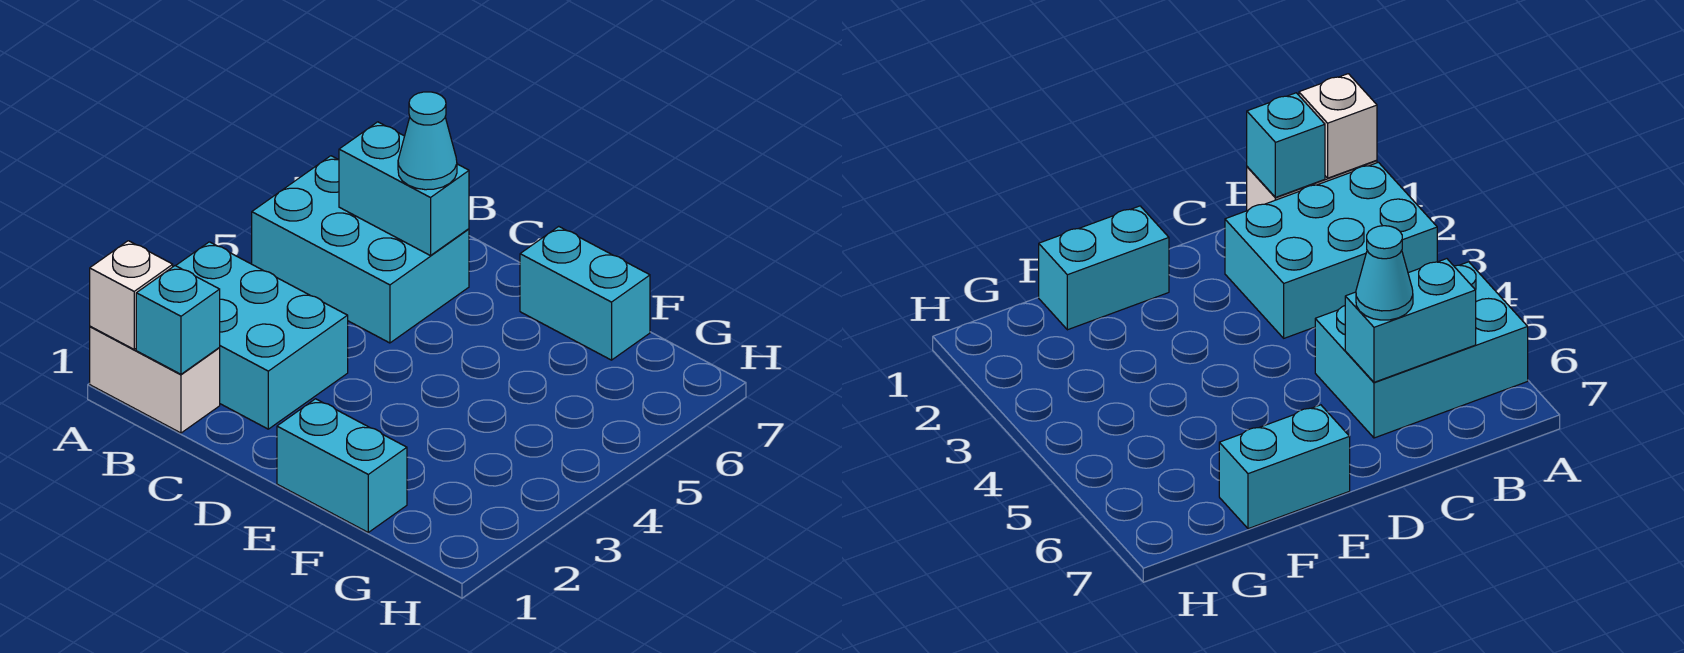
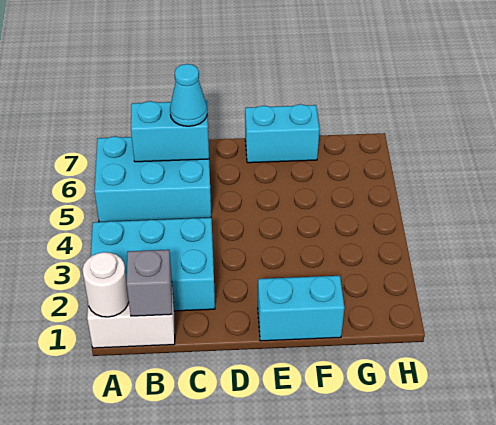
white brick A1 level 2 -> white round brick A1 level 2
cyan brick B1 level 2 -> grey brick B1 level 2

